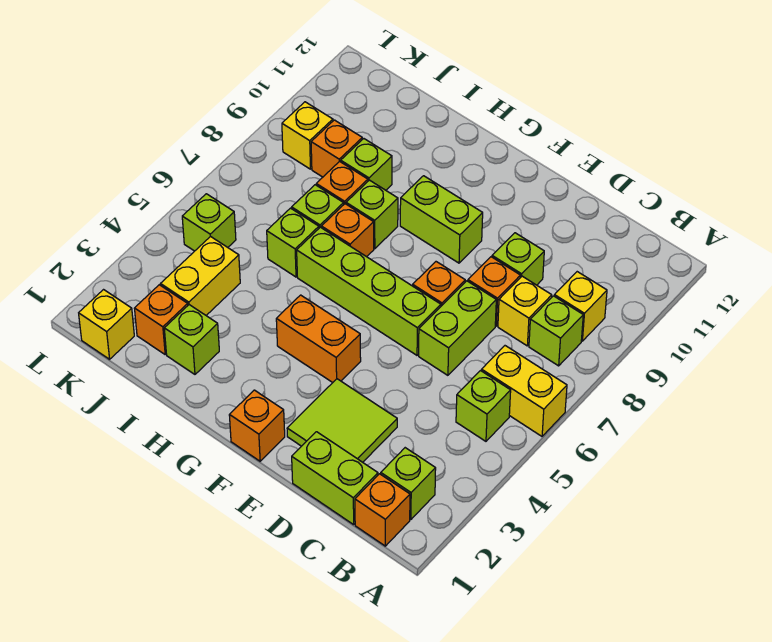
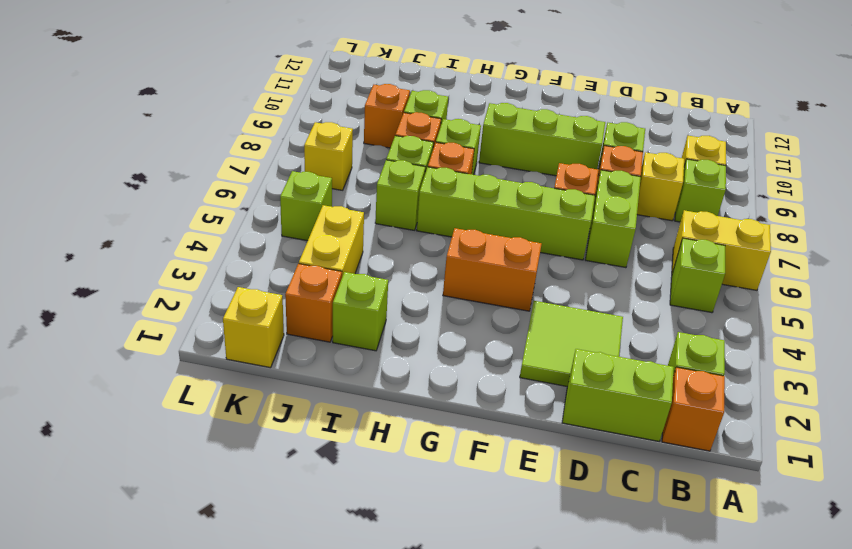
orange brick F1 level 1 -> none
lime brick F9:G9 level 1 -> lime brick E9:G9 level 1
yellow brick K9 level 1 -> yellow brick K7 level 1

